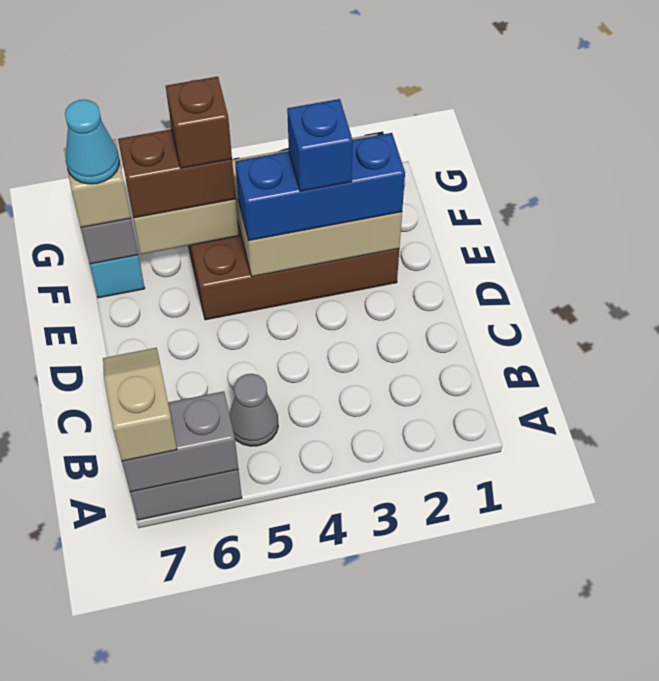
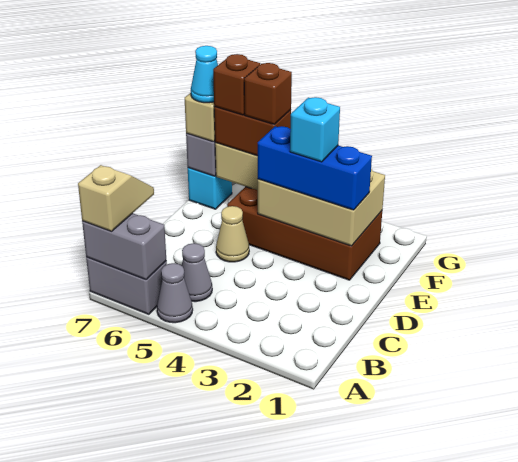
none -> grey cone A5 level 1
none -> tan cone D5 level 1
blue brick E3 level 4 -> cyan brick E3 level 4
none -> brown brick F6 level 4

